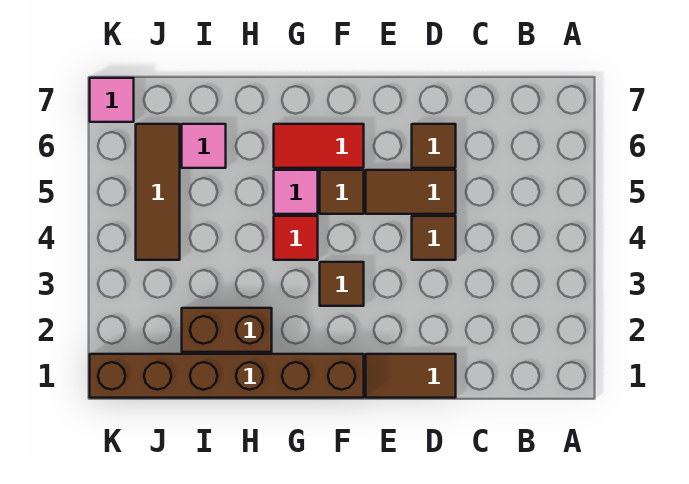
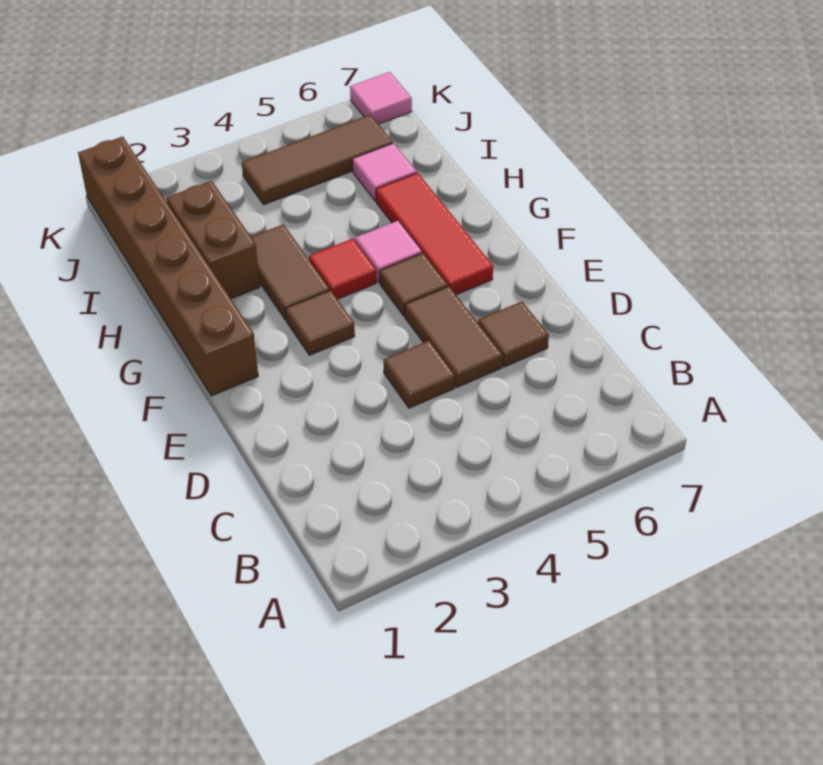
brown tile D1:E1 level 1 -> brown tile G3:H3 level 1
red tile F6:G6 level 1 -> red tile F6:H6 level 1

